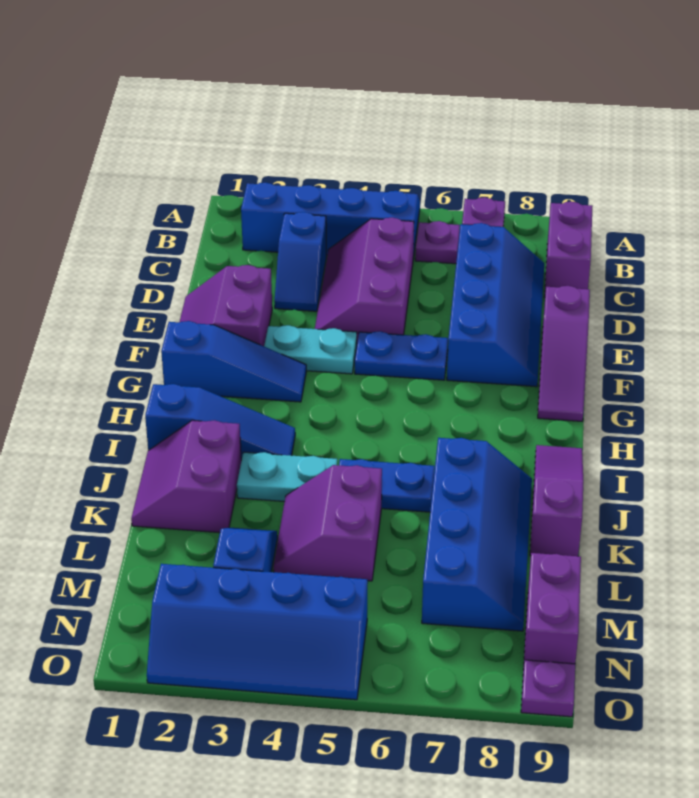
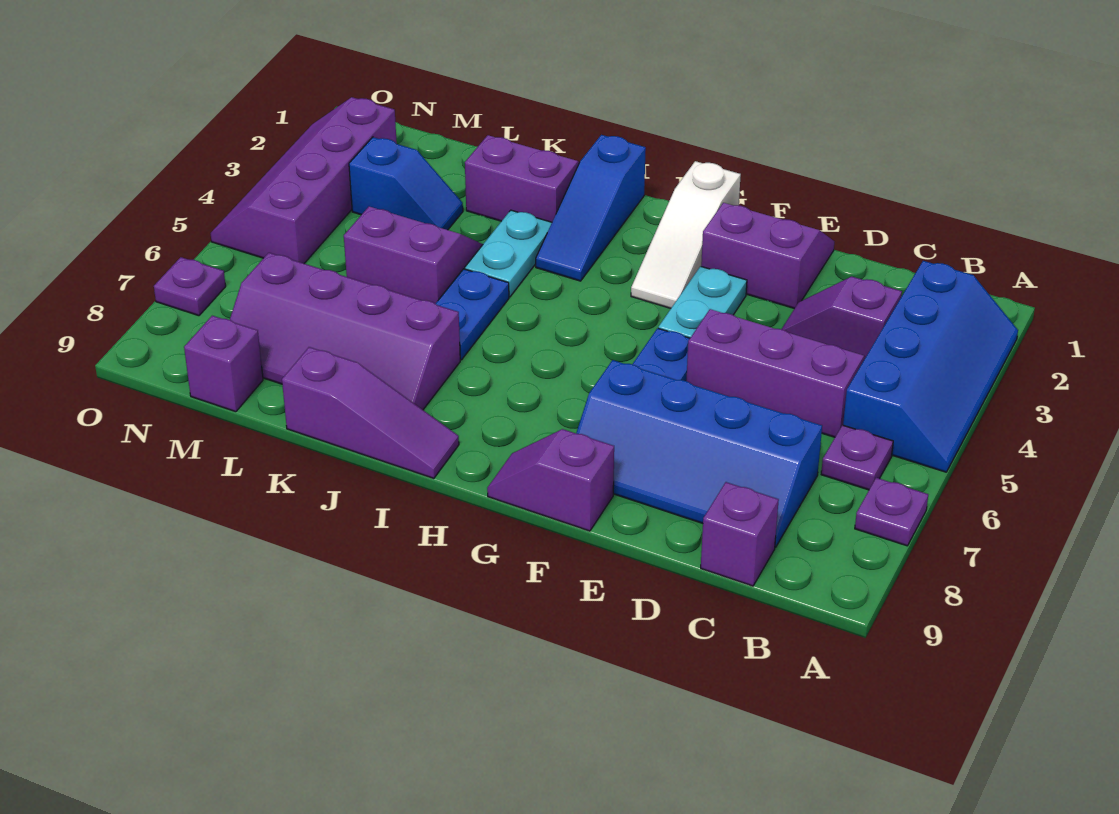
purple brick B9:C9 level 1 -> purple brick C9 level 1
blue slope C3:D3 level 1 top C -> purple slope C3:D3 level 1 top C
purple slope E9:G9 level 1 top E -> purple slope F9:G9 level 1 top F
blue slope G1:G3 level 1 top 1 -> white slope G1:G3 level 1 top 1
blue slope J7:M8 level 1 top 7 -> purple slope J7:M8 level 1 top 7
purple brick M9:N9 level 1 -> purple brick M9 level 1
blue slope N2:O5 level 1 top N -> purple slope N2:O5 level 1 top N
purple plate O9 level 1 -> purple plate O7 level 1

